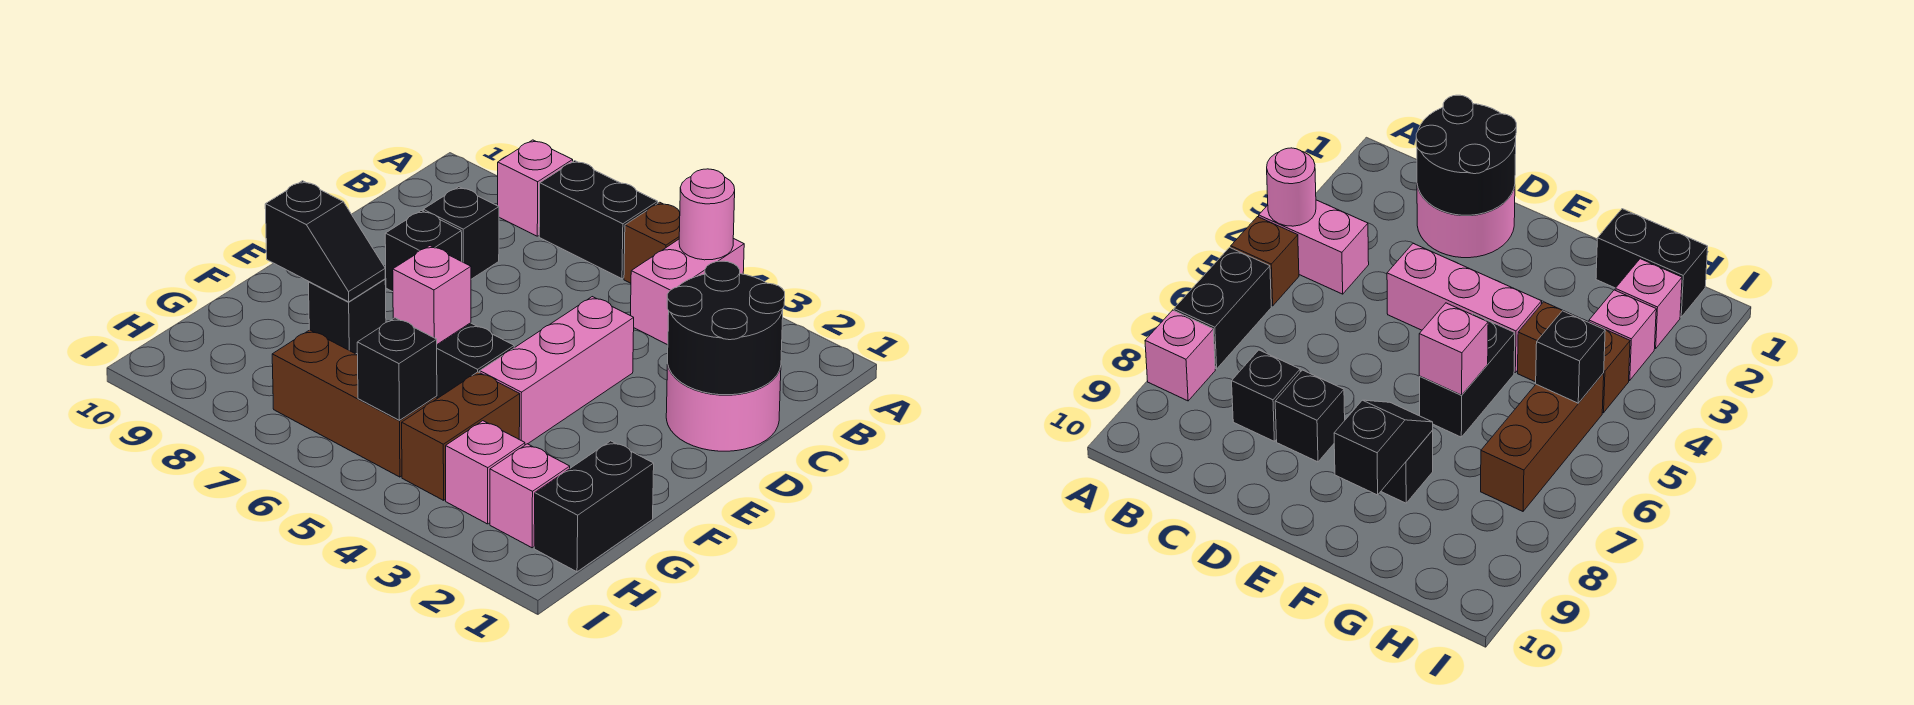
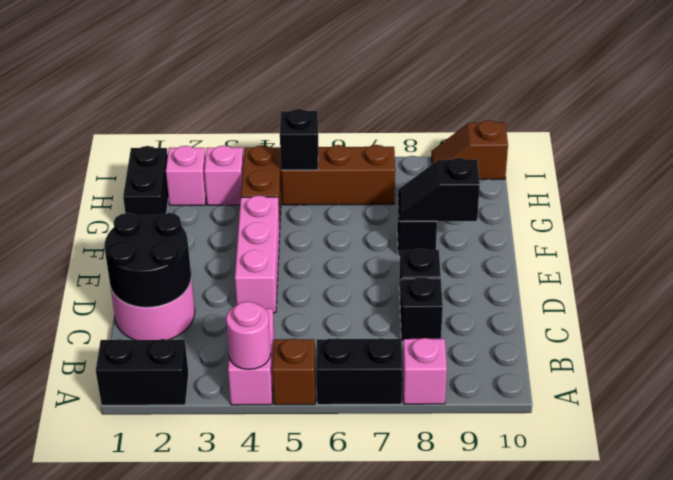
black brick F5:F6 level 1 -> black brick A1:A2 level 1
pink brick F6 level 2 -> none
none -> brown slope I9:I10 level 1 top 10

